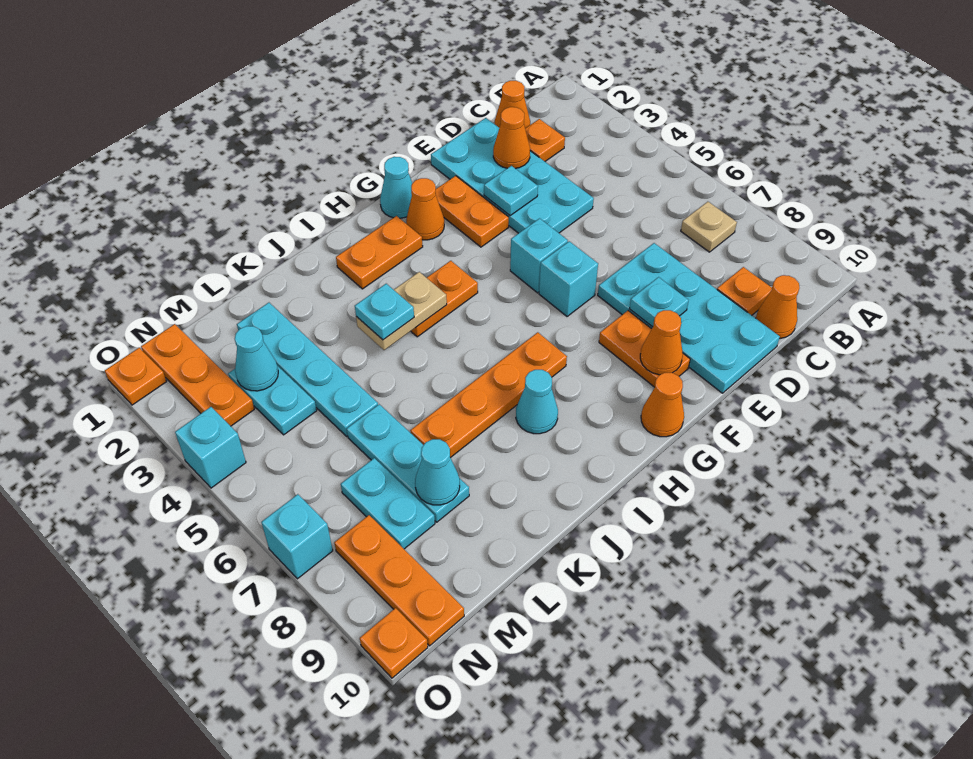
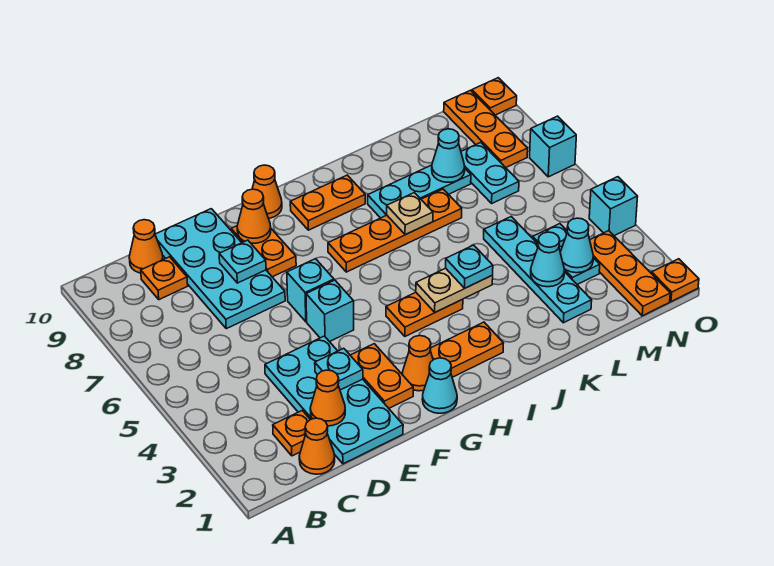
tan plate B7 level 1 -> tan plate J7 level 2
none -> orange plate H9:I9 level 1
cyan cone I8 level 1 -> cyan cone L3 level 2
cyan plate L6:L8 level 1 -> cyan plate J8:L8 level 1

